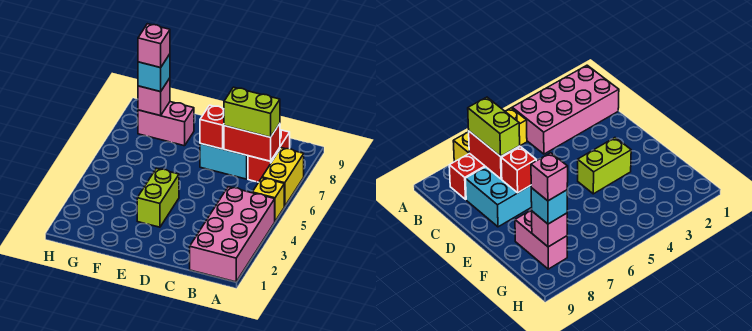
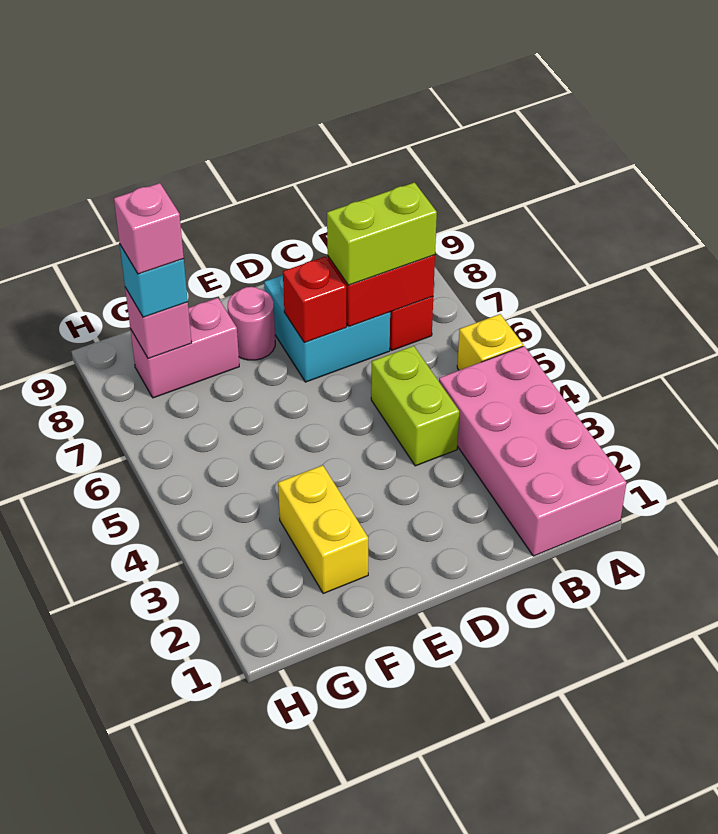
yellow brick A6:A7 level 1 -> yellow brick F2:F3 level 1
lime brick E3:E4 level 1 -> lime brick C4:C5 level 1
none -> pink round brick E8 level 1

